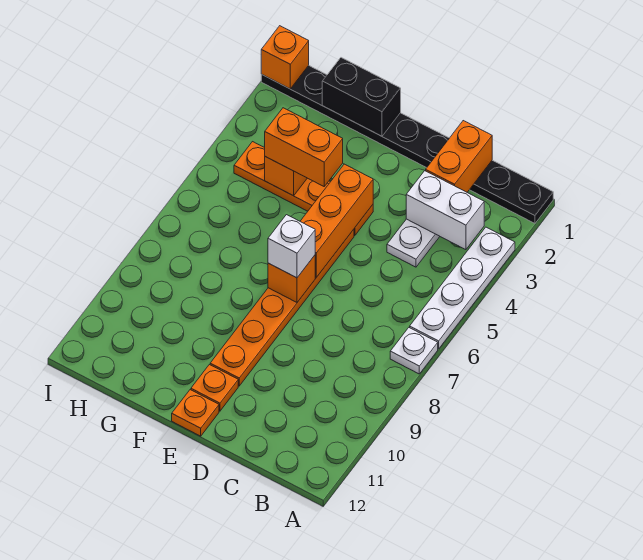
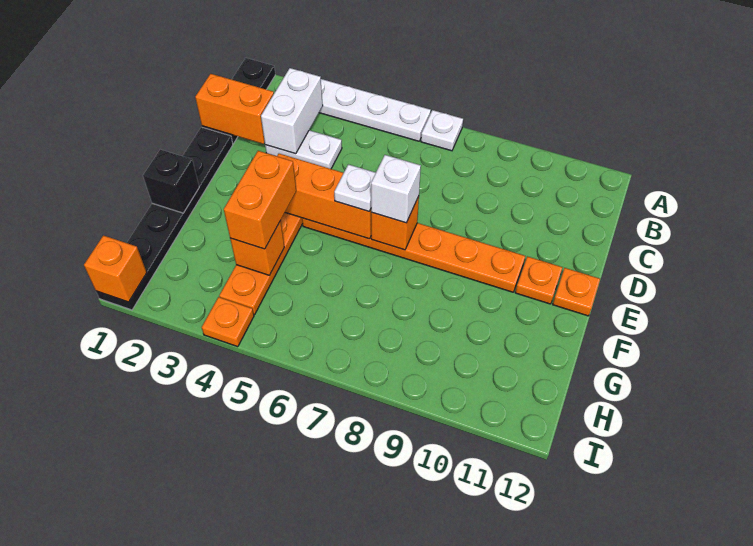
none -> white plate E6 level 3
black brick F1:G1 level 2 -> black brick F1 level 2
none -> orange plate I4 level 1

